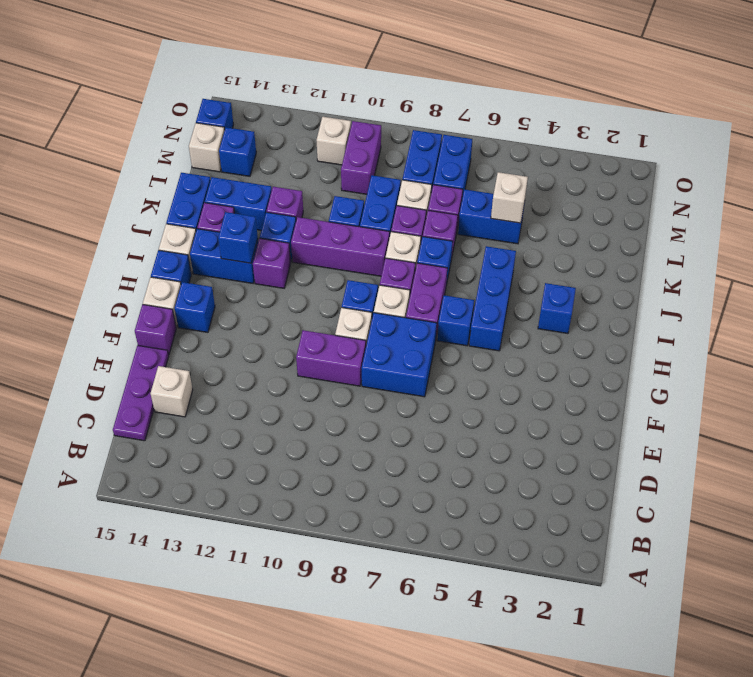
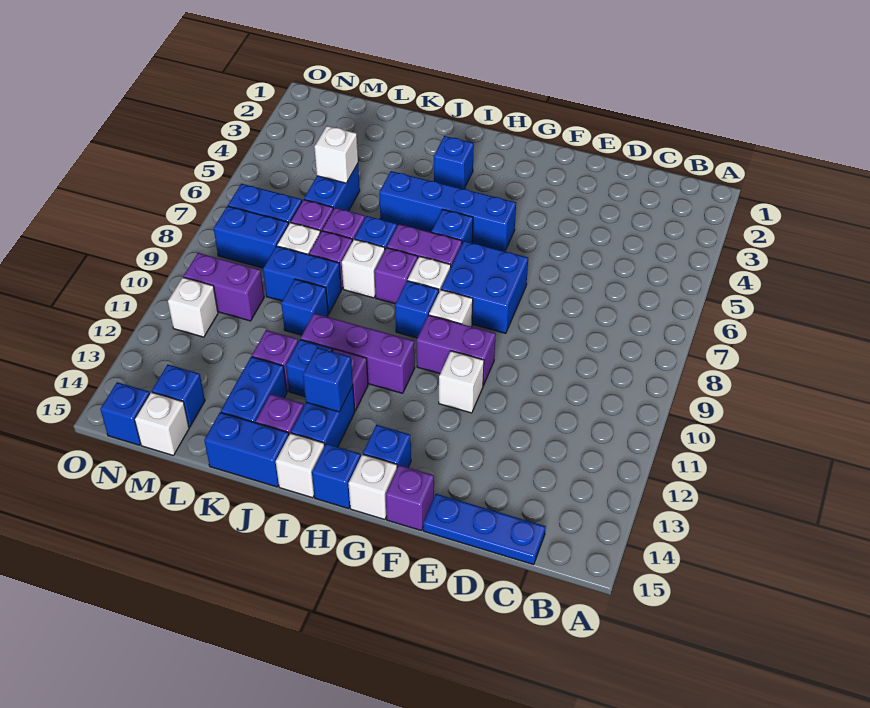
purple plate C15:E15 level 1 -> blue plate C15:E15 level 1
white brick D14 level 1 -> white brick F11 level 1
purple brick F9:F10 level 1 -> purple brick F10:G10 level 1
blue brick H5:J5 level 1 -> blue brick G5:J5 level 1
purple brick J9:J11 level 1 -> purple brick H11:J11 level 1

